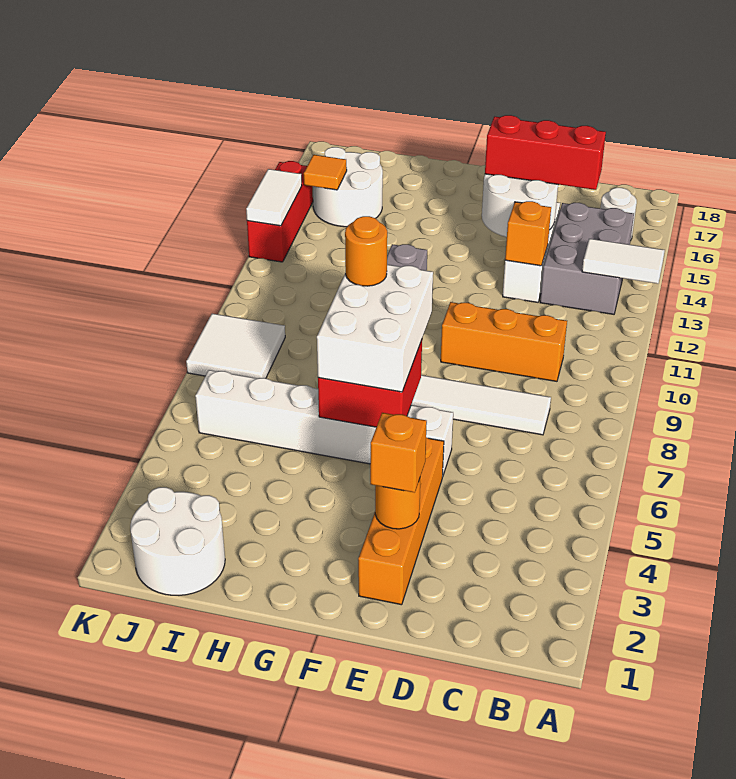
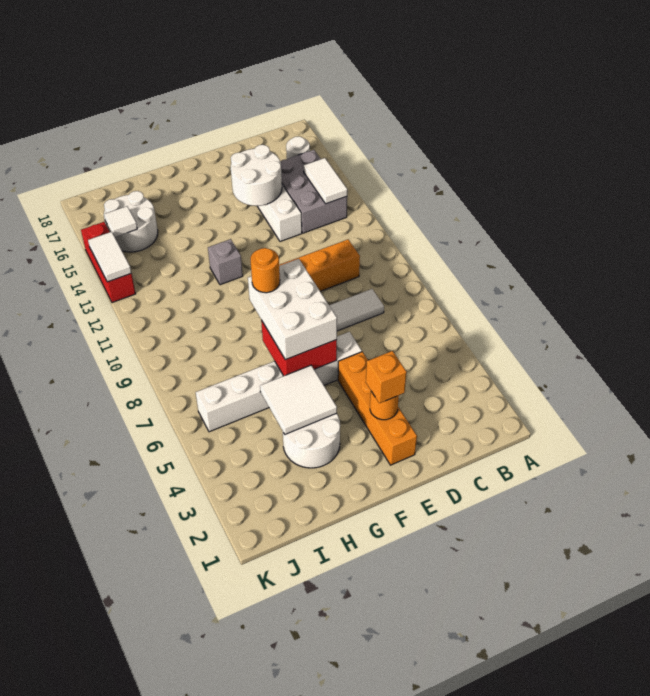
white tile A13:B13 level 2 -> white tile B13:B14 level 2
red brick C15:E15 level 3 -> none
orange brick D13 level 2 -> none
white round brick I1:J2 level 1 -> white round brick G3:H4 level 1
white tile J8:K9 level 1 -> white tile G4:H5 level 2
orange tile J15 level 2 -> white tile J15 level 2

